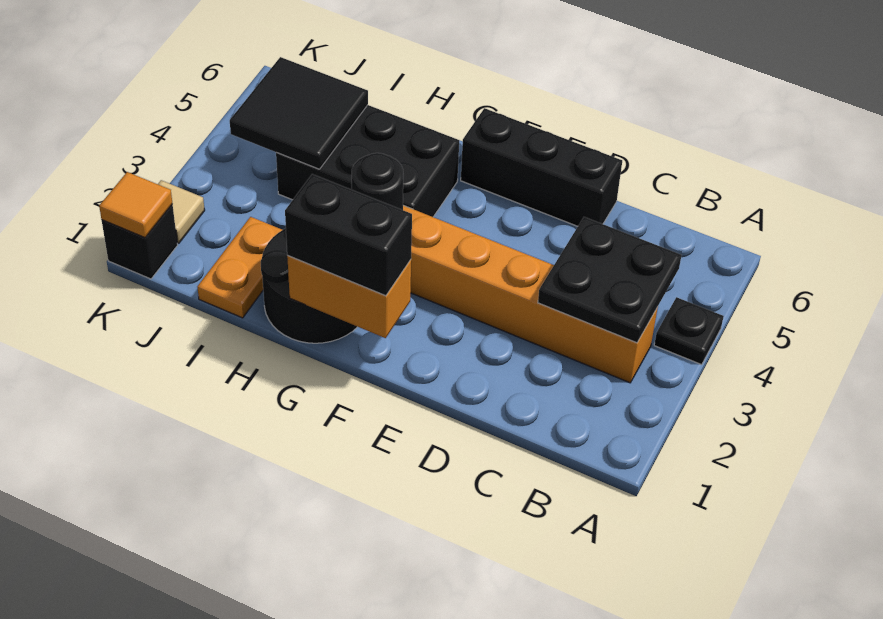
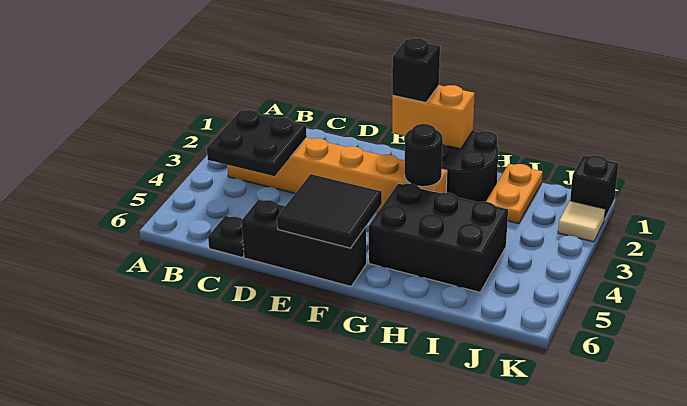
black plate A4 level 1 -> black plate C6 level 1
black brick F1:G1 level 3 -> black brick F1 level 3
black tile I4:J5 level 2 -> black tile E5:F6 level 2
orange tile K1 level 2 -> none

